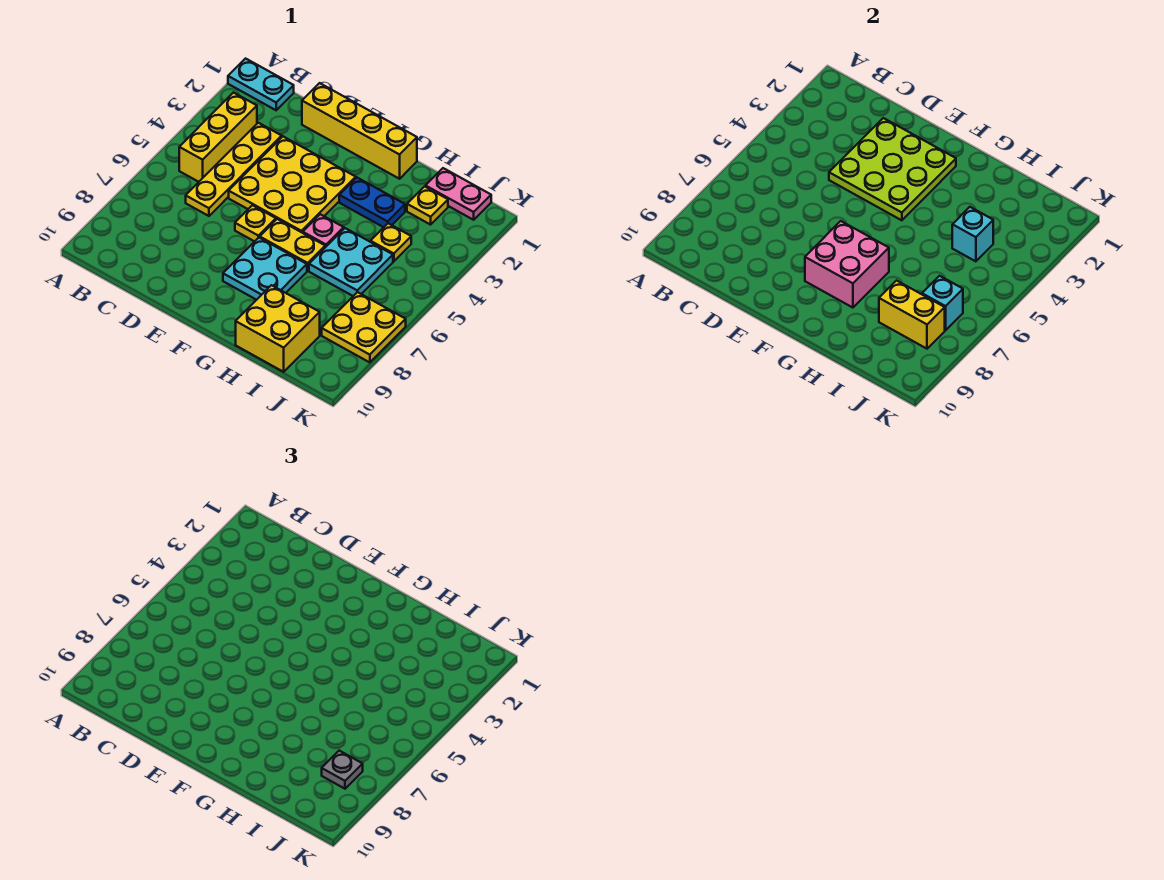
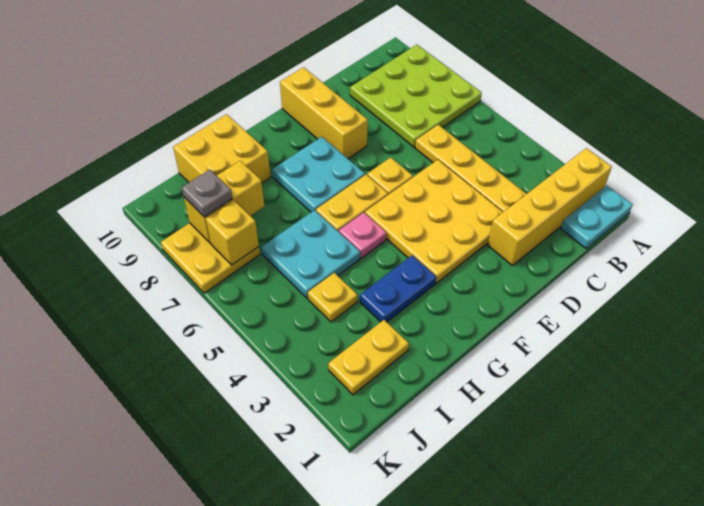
yellow brick B3:B5 level 1 -> yellow brick E8:E10 level 1
yellow brick D1:G1 level 1 -> yellow brick A2:D2 level 1
lime plate D2:F4 level 2 -> lime plate A7:C9 level 1
pink brick F7:G8 level 2 -> none
pink plate I1:J1 level 1 -> none
yellow plate I2 level 1 -> yellow plate I2:J2 level 1
cyan brick I4 level 2 -> none
cyan brick J7 level 2 -> yellow brick J7 level 2

